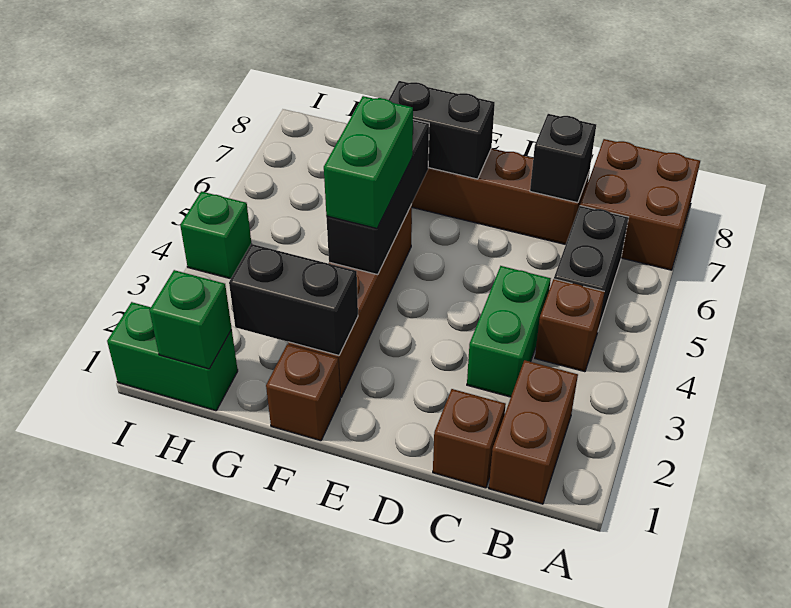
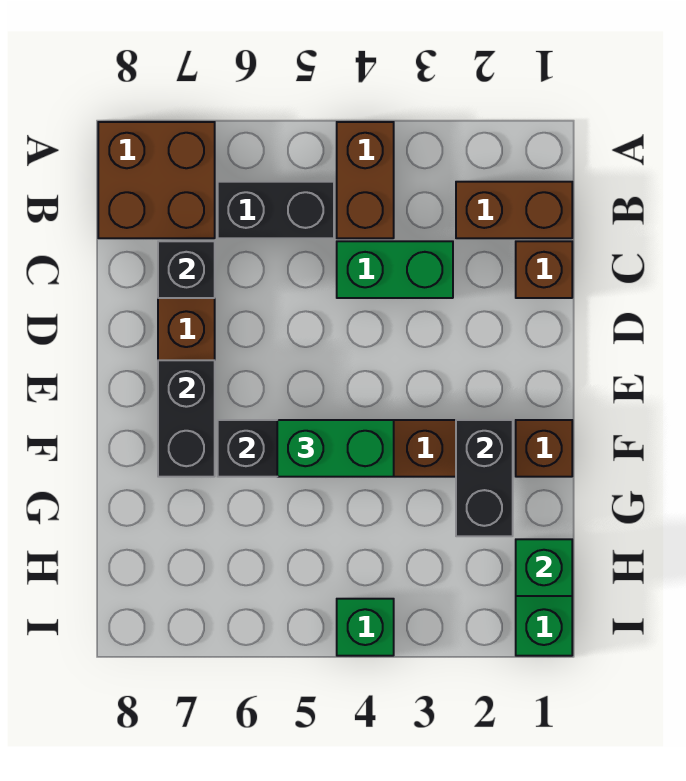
brown brick B4 level 1 -> brown brick A4:B4 level 1

